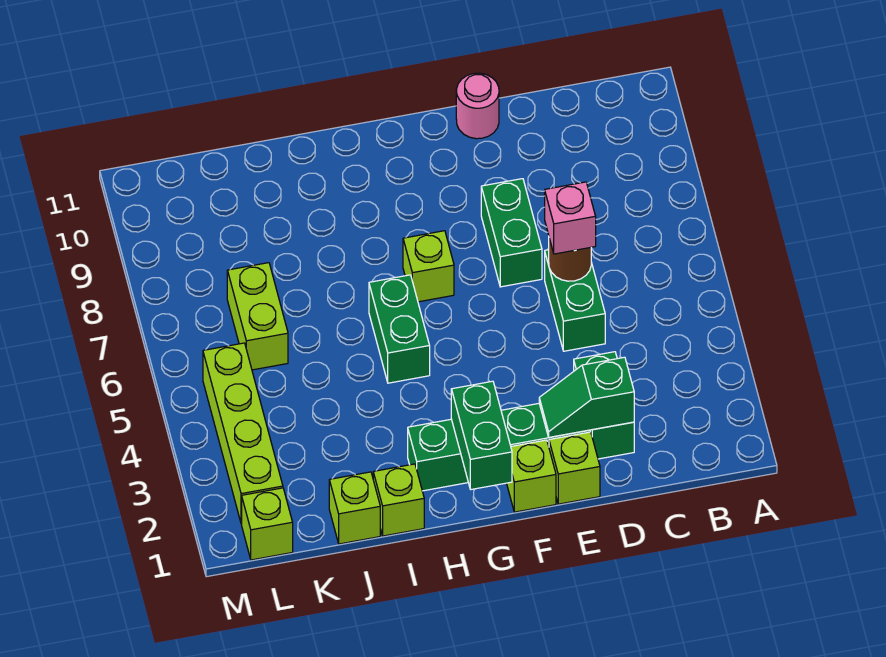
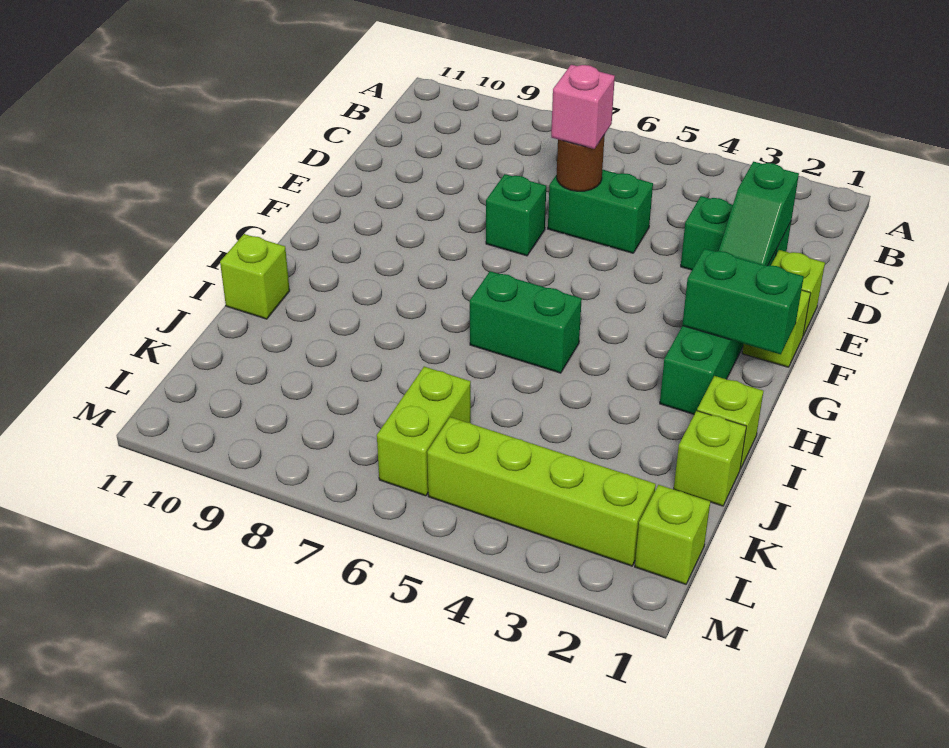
green brick E7:E8 level 1 -> green brick E7 level 1
pink round brick E11 level 1 -> none
lime brick G7 level 1 -> lime brick I11 level 1
lime brick K6:K7 level 1 -> lime brick K6:L6 level 1

